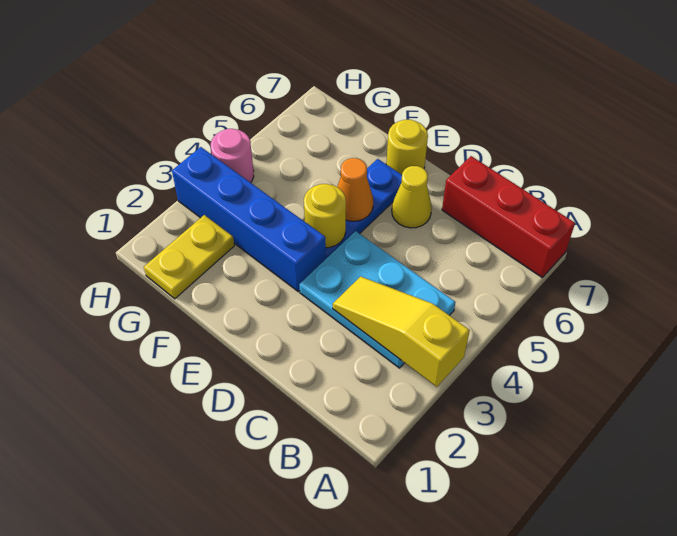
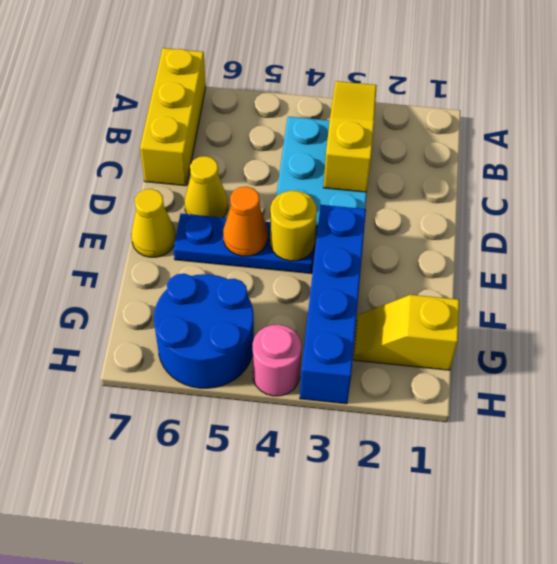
yellow slope A3:C3 level 2 top A -> yellow slope A3:C3 level 2 top C
red brick A7:C7 level 1 -> yellow brick A7:C7 level 1
yellow round brick E7 level 1 -> yellow cone E7 level 1
yellow plate G1:G2 level 1 -> yellow slope G1:G2 level 1 top 1
none -> blue round brick G5:H6 level 1

